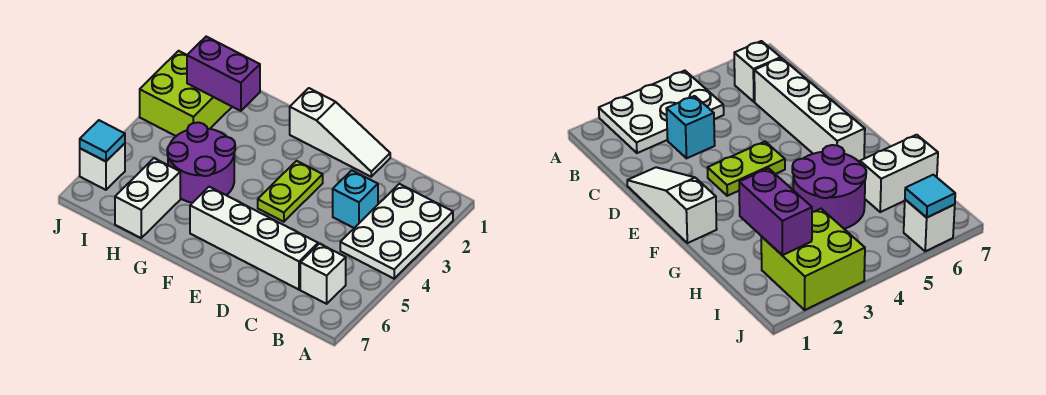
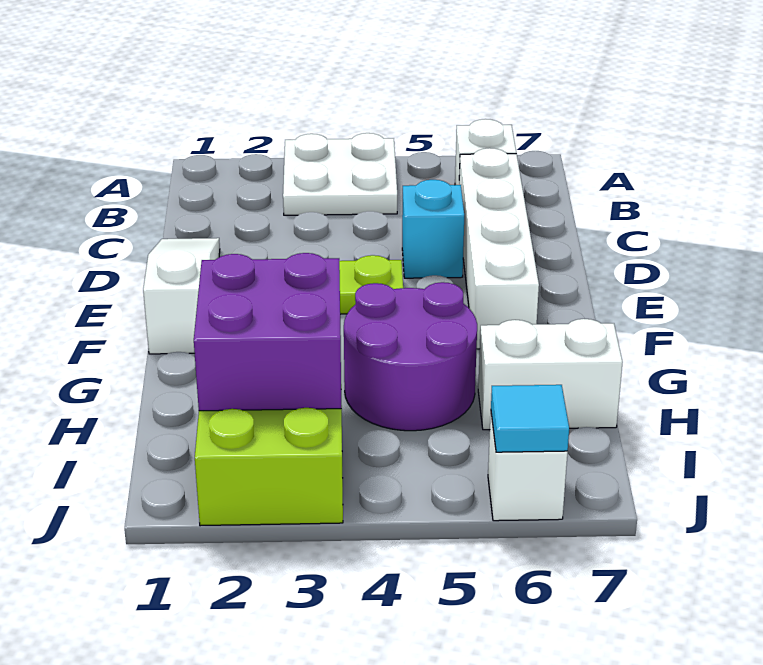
white plate A2:B4 level 1 -> white plate A3:B4 level 1
cyan brick C3 level 1 -> cyan brick D5 level 1
purple brick H2:I2 level 2 -> purple brick H2:I3 level 2

